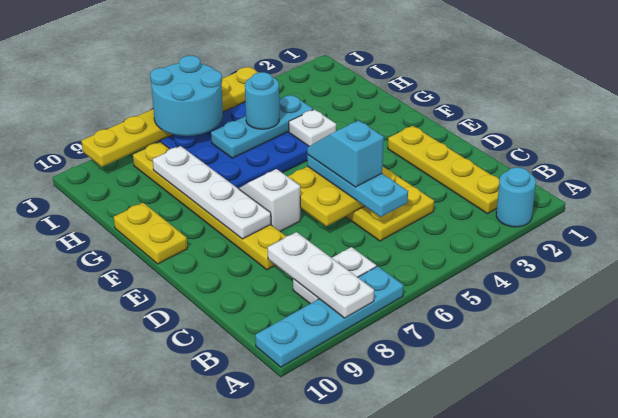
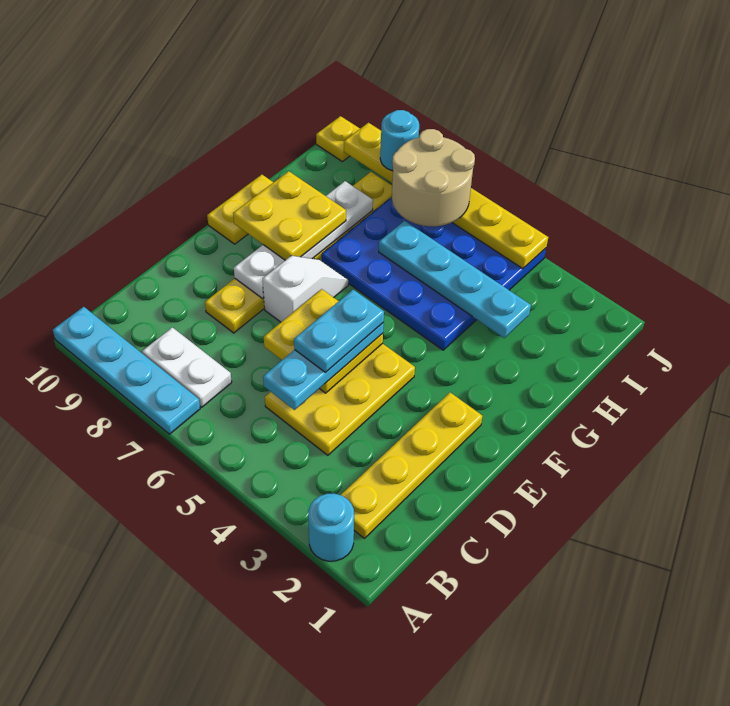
white plate A8:C8 level 2 -> none
cyan slope D5:E5 level 4 top D -> cyan plate D5:E5 level 4
none -> yellow plate F8:G9 level 3
white plate G4 level 2 -> none
cyan plate H4:H6 level 2 -> cyan plate H3:H6 level 2
cyan round brick H5 level 3 -> cyan round brick J8 level 3
cyan round brick I6:J7 level 3 -> tan round brick I6:J7 level 3
none -> yellow plate J10 level 1

